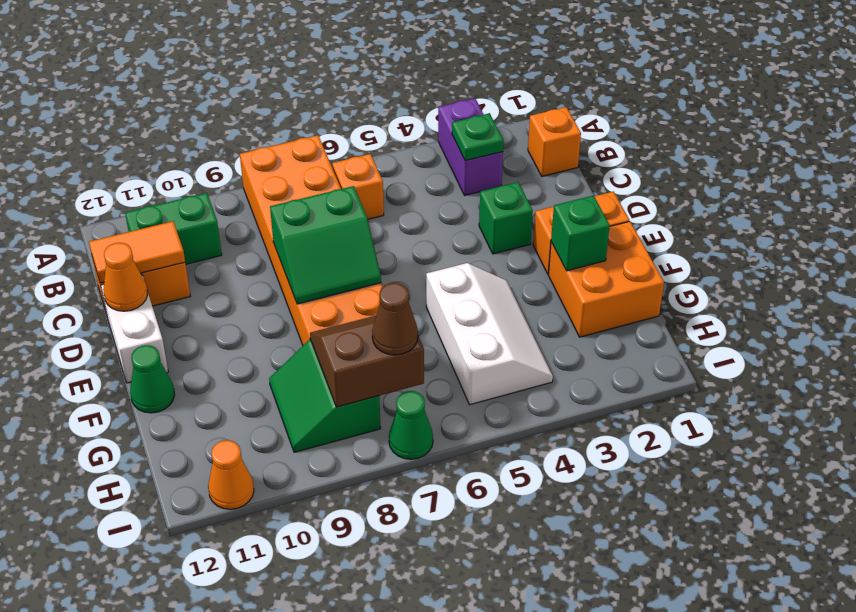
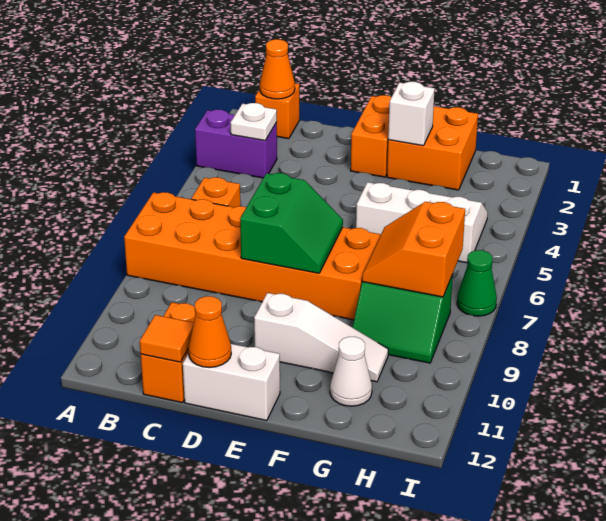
green plate B3 level 2 -> white plate B3 level 2
green brick B10:B11 level 1 -> none
orange tile C11:C12 level 2 -> orange tile C12 level 2
green brick D3 level 1 -> none
none -> white slope E10:G10 level 1 top E
green brick F2 level 2 -> white brick F2 level 2
green cone F12 level 1 -> none
brown slope G7:H8 level 2 top H -> orange slope G7:H8 level 2 top H
none -> white cone G11 level 1
brown cone H7 level 3 -> none
orange cone I11 level 1 -> orange cone B1 level 2

